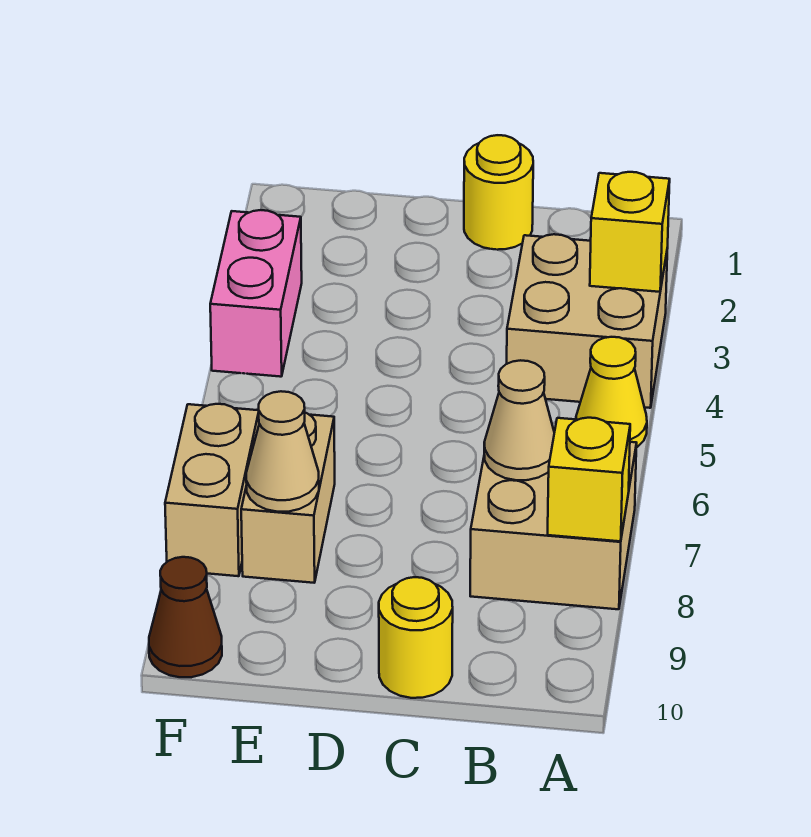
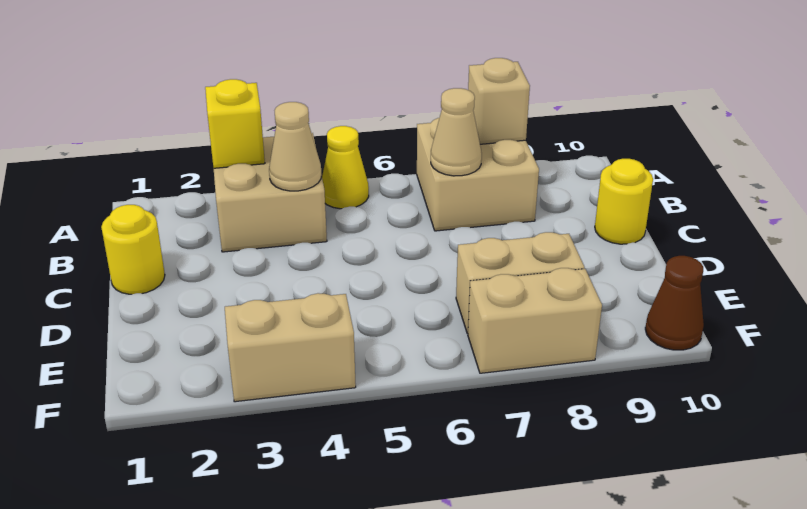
yellow brick A8 level 2 -> tan brick A8 level 2
tan cone E8 level 2 -> tan cone B4 level 2
pink brick F3:F4 level 1 -> tan brick F3:F4 level 1

